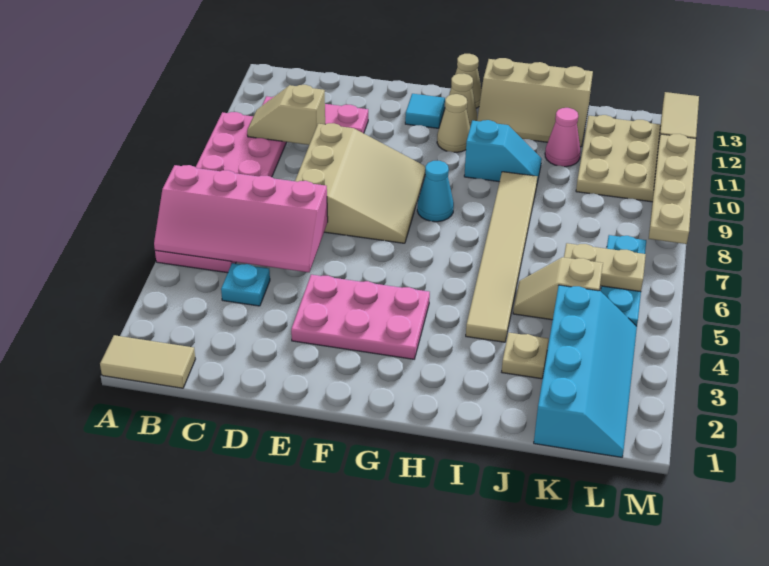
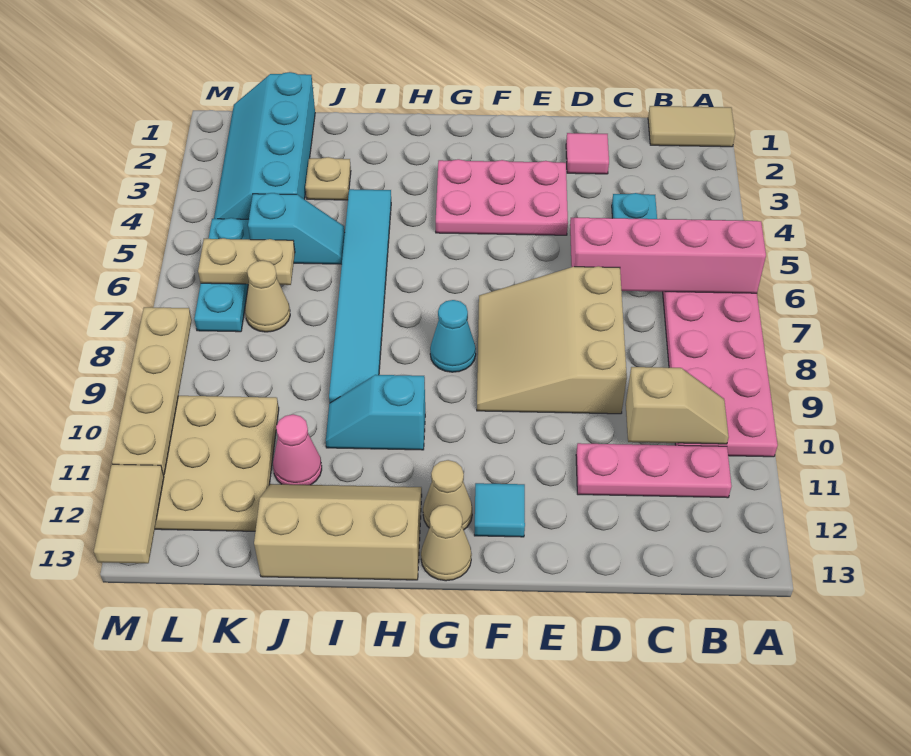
none -> pink tile D2 level 1
tan cone G11 level 1 -> tan cone K7 level 1
tan tile I4:I9 level 1 -> cyan tile I4:I9 level 1
tan slope J5:K5 level 1 top K -> cyan slope J5:K5 level 1 top K

